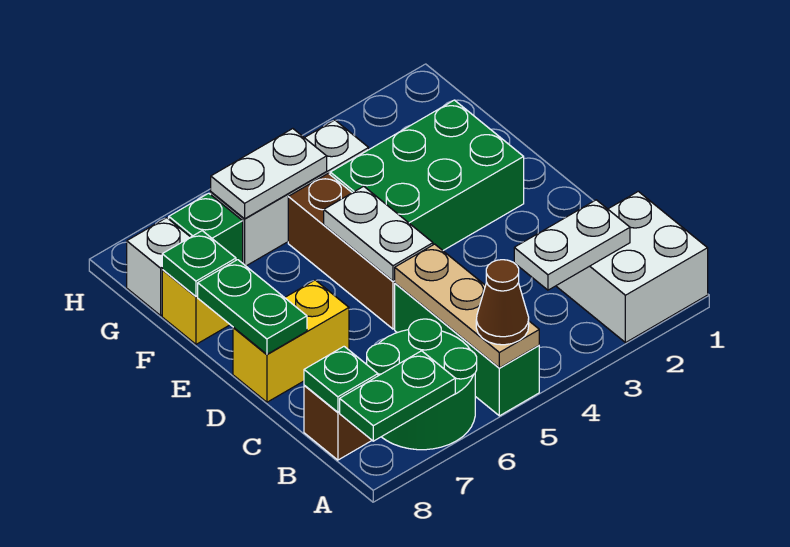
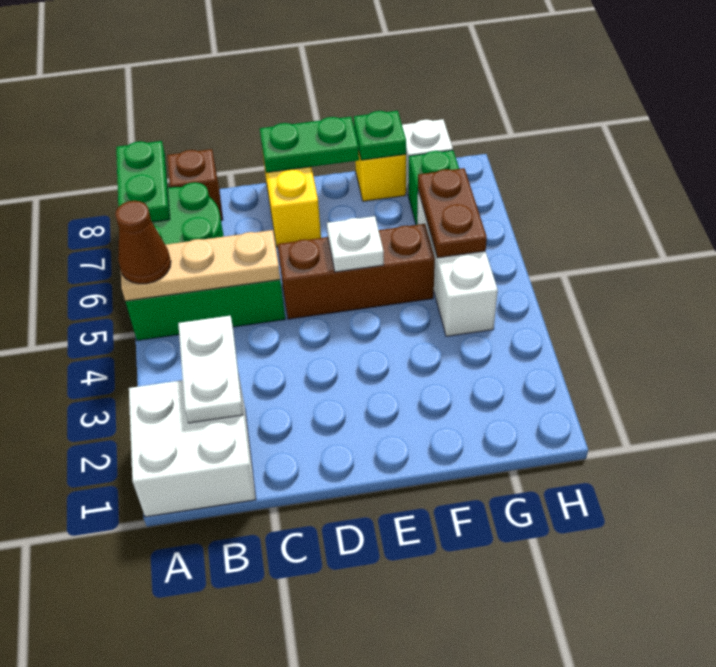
green plate B8 level 2 -> none
white plate D5:E5 level 2 -> white plate E5 level 2
green brick E2:F4 level 1 -> none
white plate G5:G6 level 2 -> brown plate G5:G6 level 2

